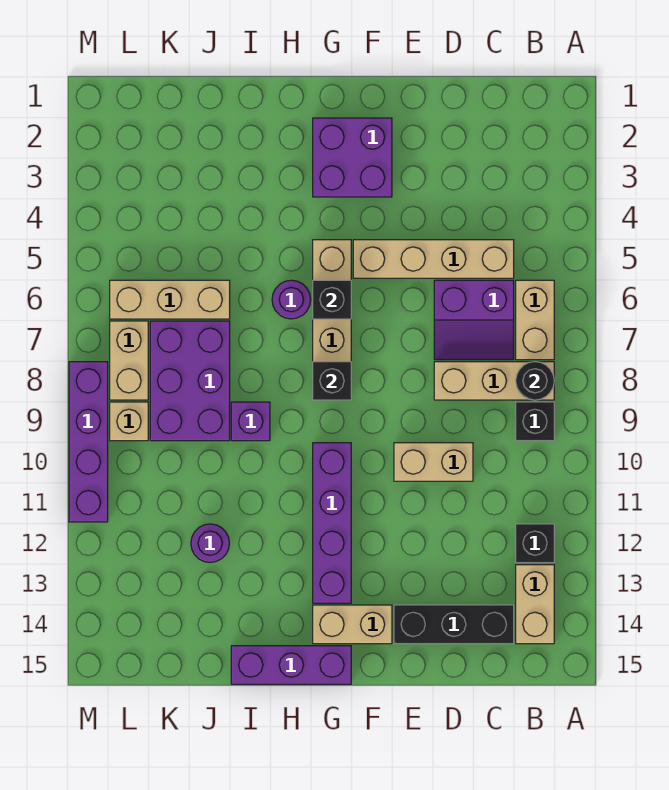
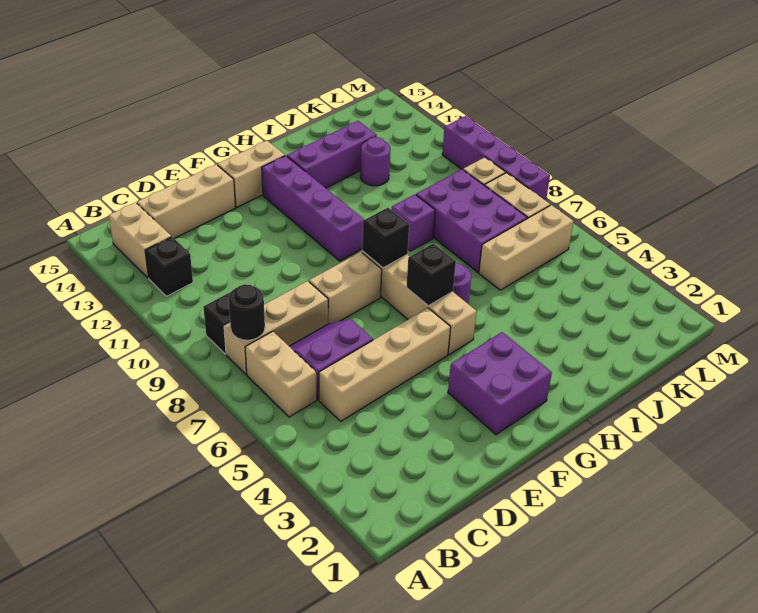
black brick C14:E14 level 1 -> tan brick C14:E14 level 1
tan brick D10:E10 level 1 -> tan brick E8:F8 level 1
purple brick G15:I15 level 1 -> purple brick H13:J13 level 1

